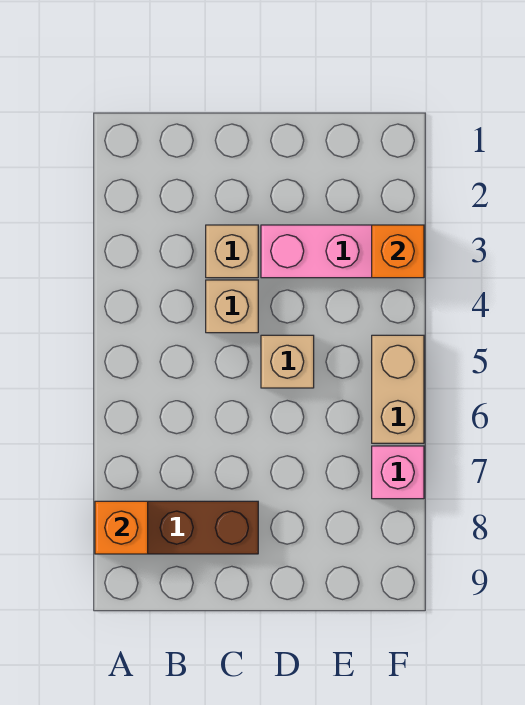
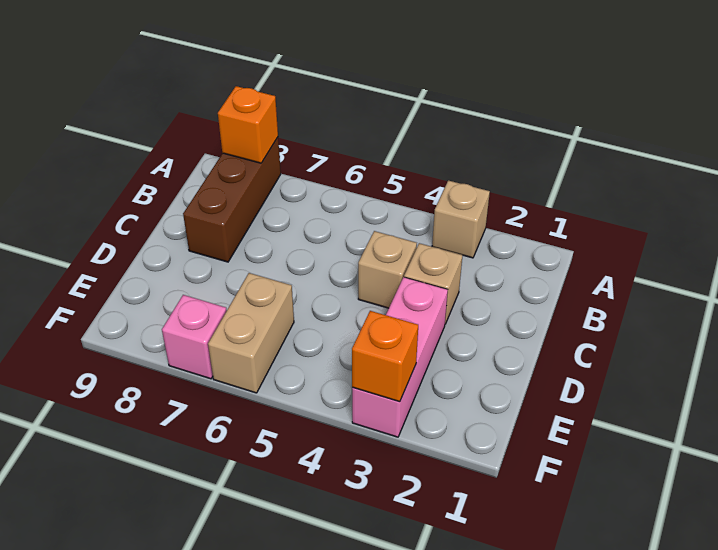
tan brick D5 level 1 -> tan brick A3 level 1
tan brick F5:F6 level 1 -> tan brick E6:F6 level 1

